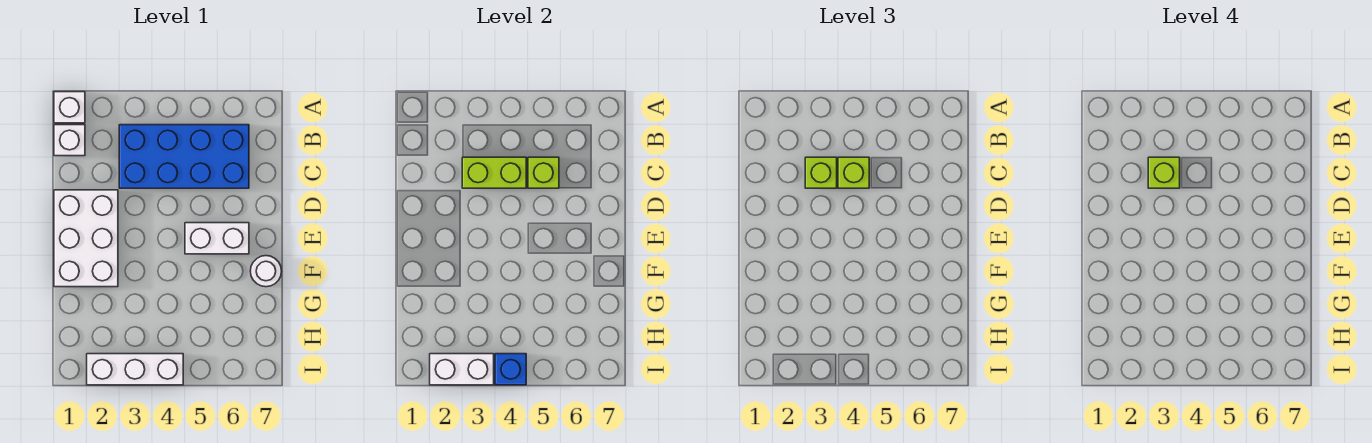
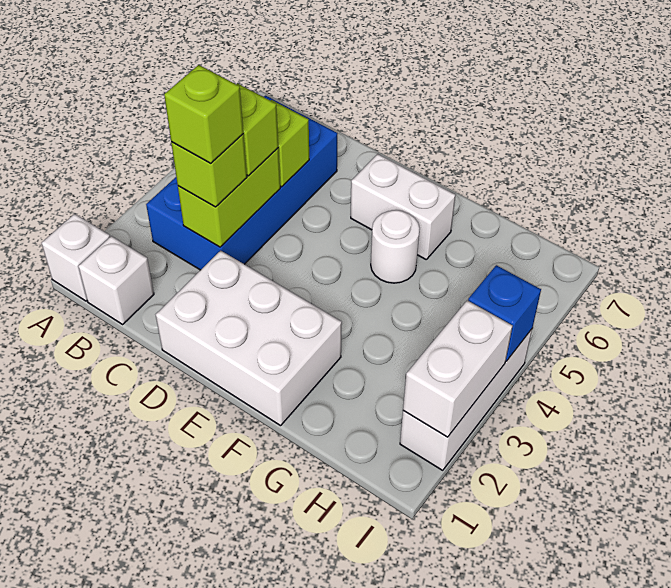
white brick E5:E6 level 1 -> white brick E6:F6 level 1
white round brick F7 level 1 -> white round brick F5 level 1

